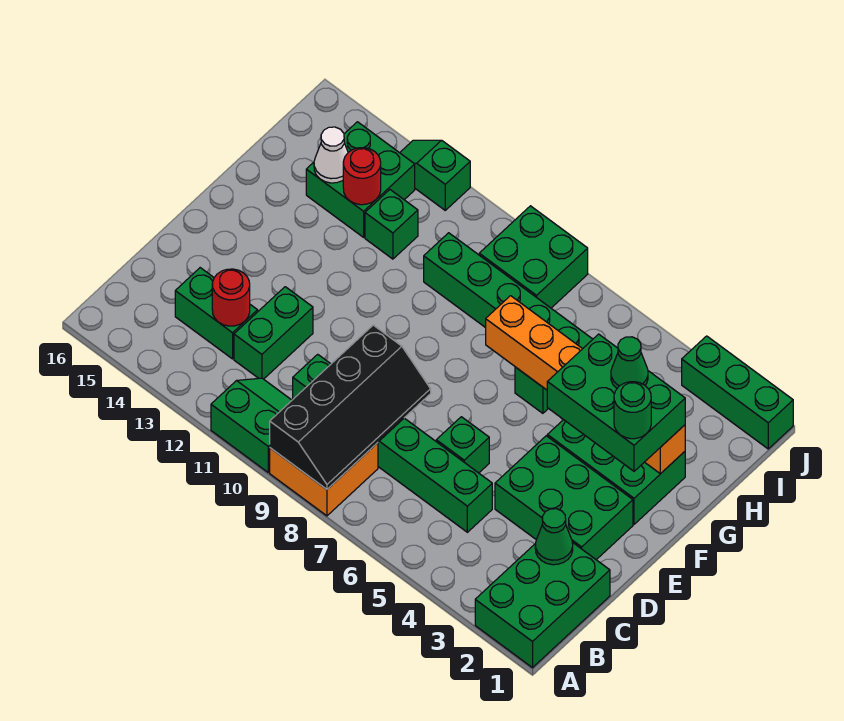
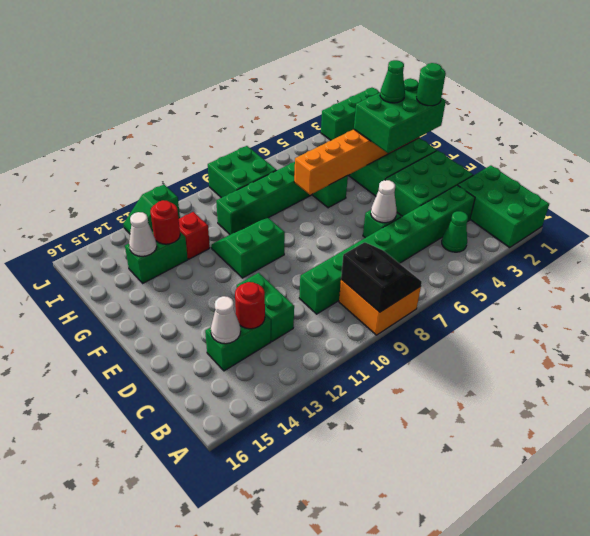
black slope A8:D9 level 2 top 9 -> black slope A8:B9 level 2 top 9
green slope A10:B11 level 1 top A -> green slope F10:G11 level 1 top F
green cone C2 level 2 -> green cone B4 level 1
green brick C5:C10 level 1 -> green brick C3:C10 level 1
none -> white cone C14 level 2
none -> white cone D6 level 2
green brick H12 level 1 -> red brick H12 level 1
green brick H13:I14 level 1 -> green brick H13:H14 level 1

